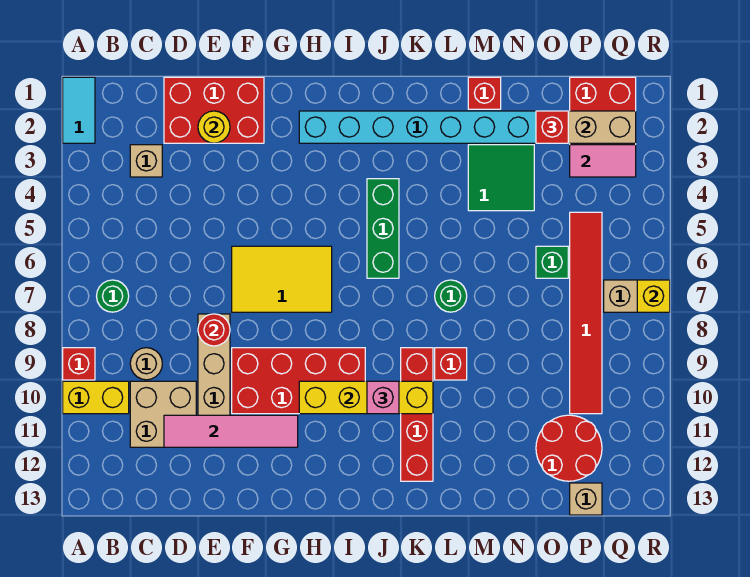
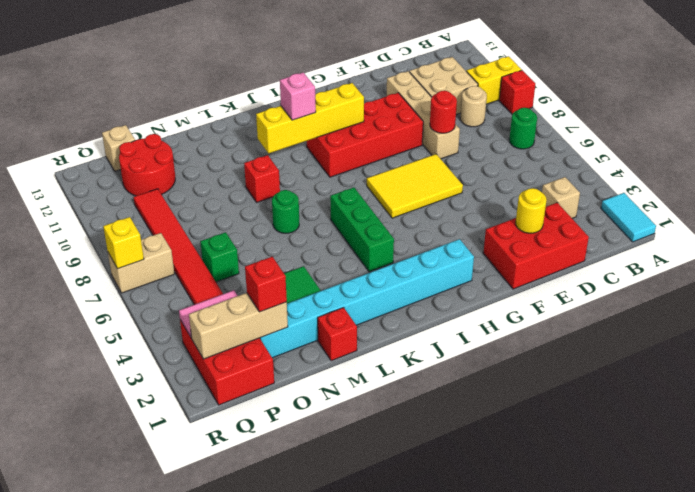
pink tile D11:G11 level 2 -> none
red brick K9:K12 level 1 -> none

